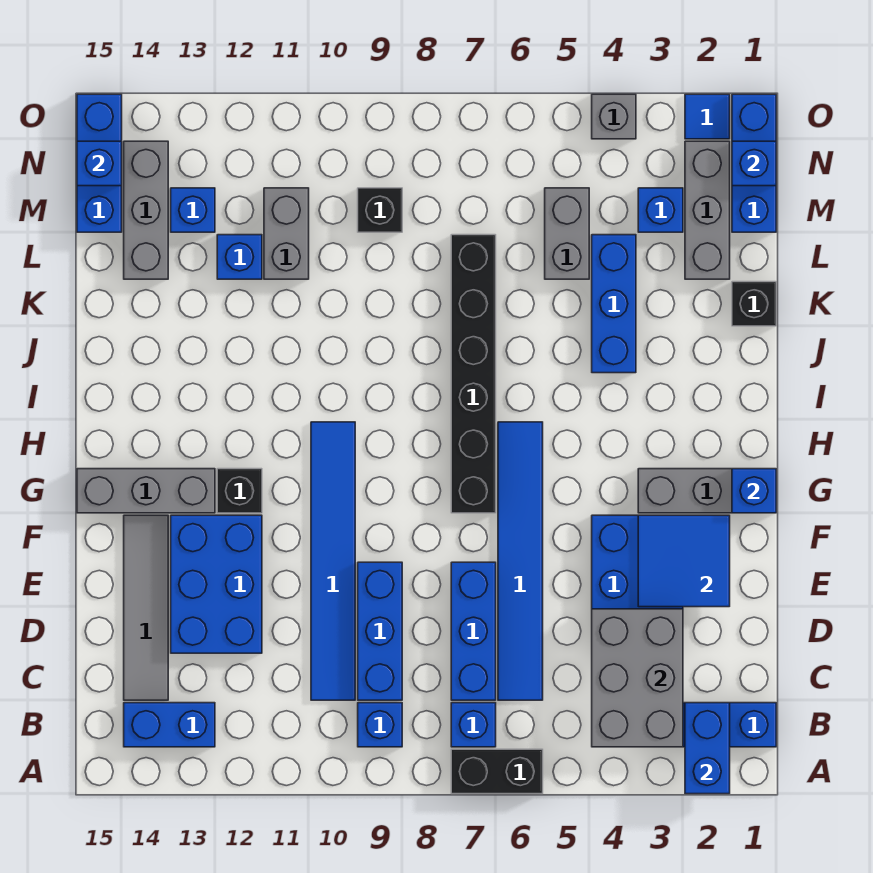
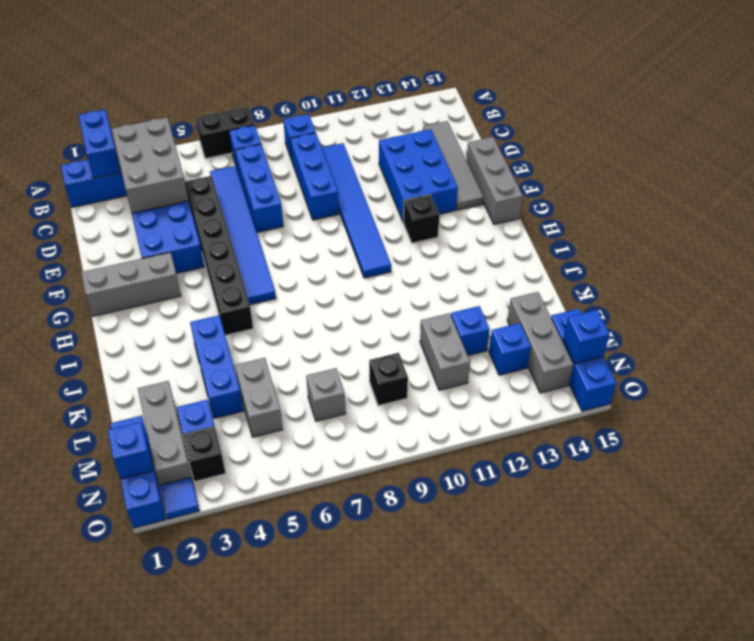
blue brick B13:B14 level 1 -> none
blue tile E2:F3 level 2 -> none
blue brick G1 level 2 -> none
black brick G7:L7 level 1 -> black brick D5:I5 level 1
grey brick G13:G15 level 1 -> grey brick E15:G15 level 1
black brick K1 level 1 -> black brick N3 level 1
grey brick O4 level 1 -> grey brick M7 level 1

